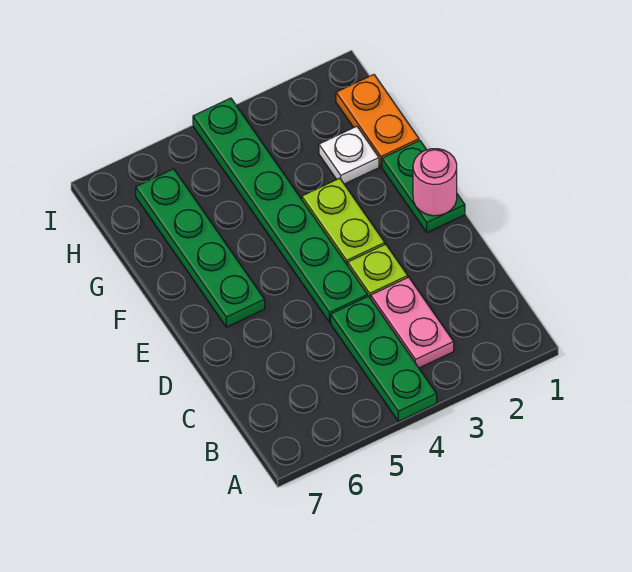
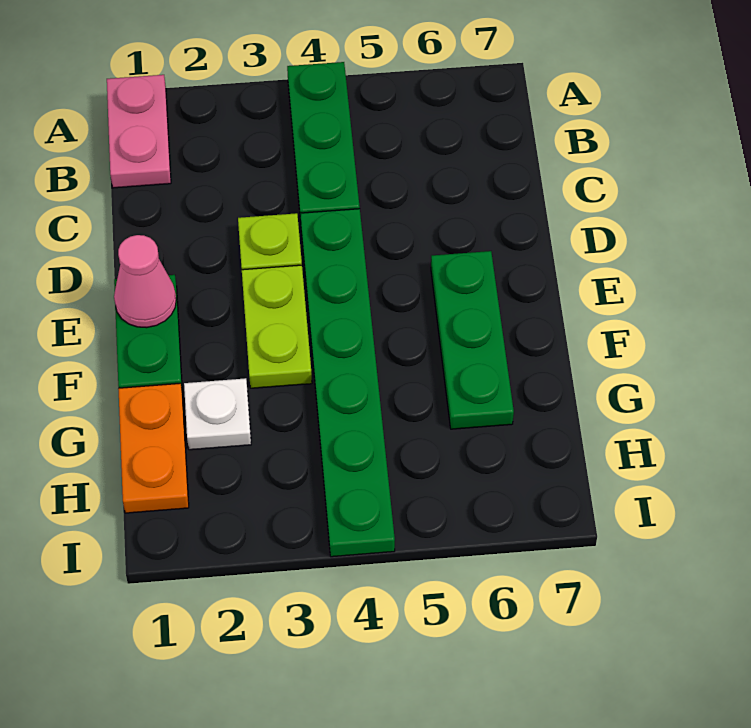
pink plate B3:C3 level 1 -> pink plate A1:B1 level 1
pink round brick E1 level 2 -> pink cone E1 level 2
green plate E6:H6 level 1 -> green plate E6:G6 level 1

